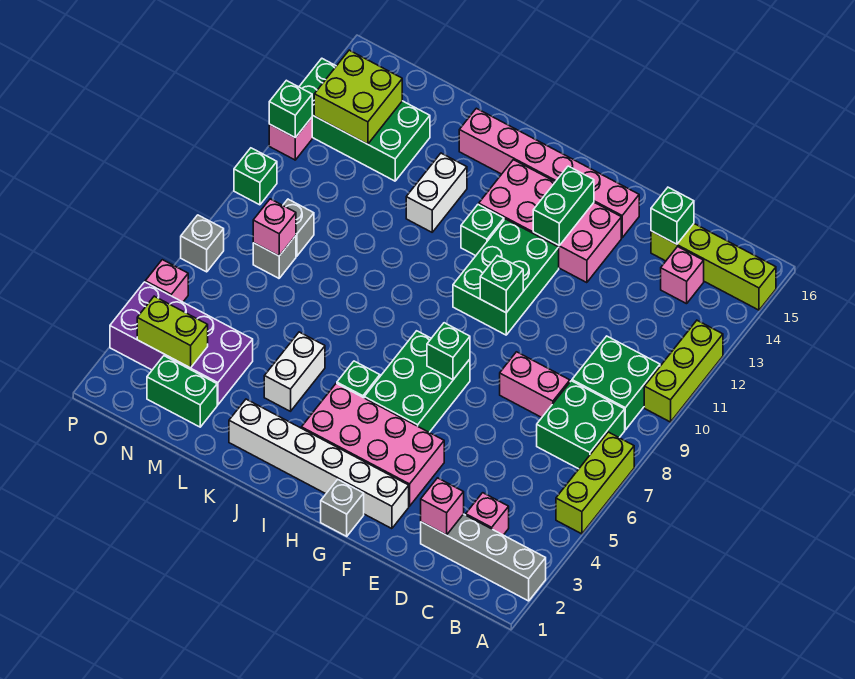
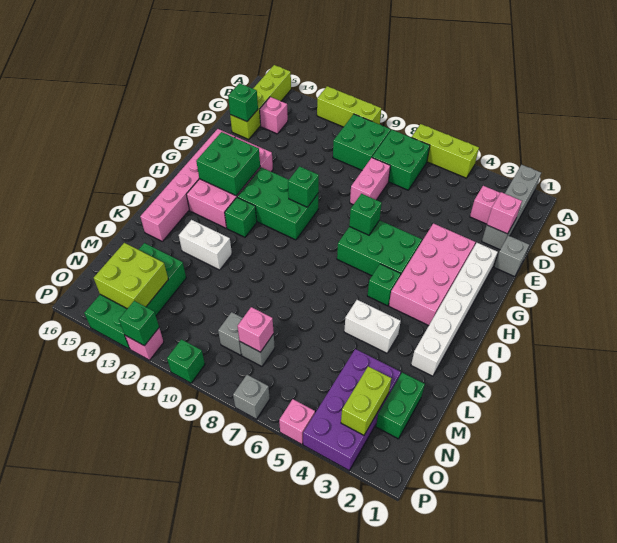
grey brick G1 level 1 -> grey brick E1 level 1
green brick G13:G14 level 2 -> green brick G13:H14 level 2

